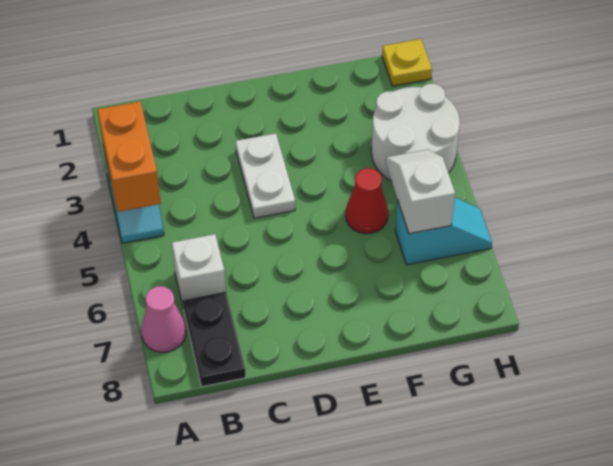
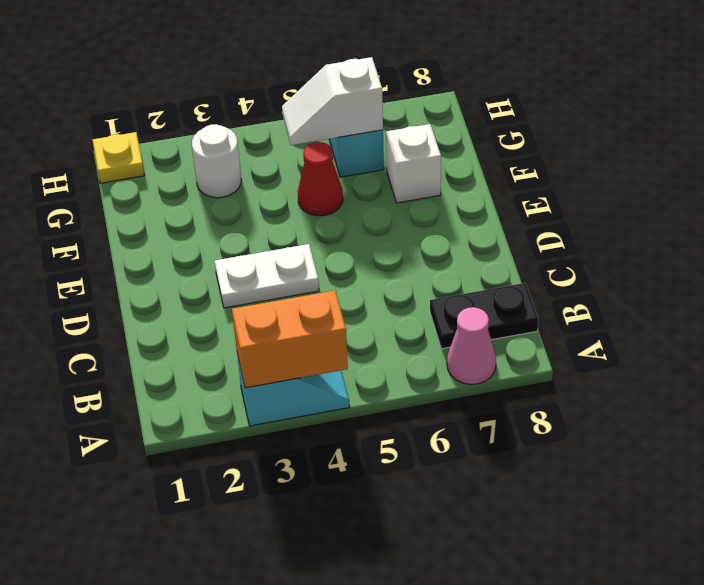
white brick B6 level 1 -> white brick F7 level 1
white round brick G3:H4 level 1 -> white round brick G3 level 1

